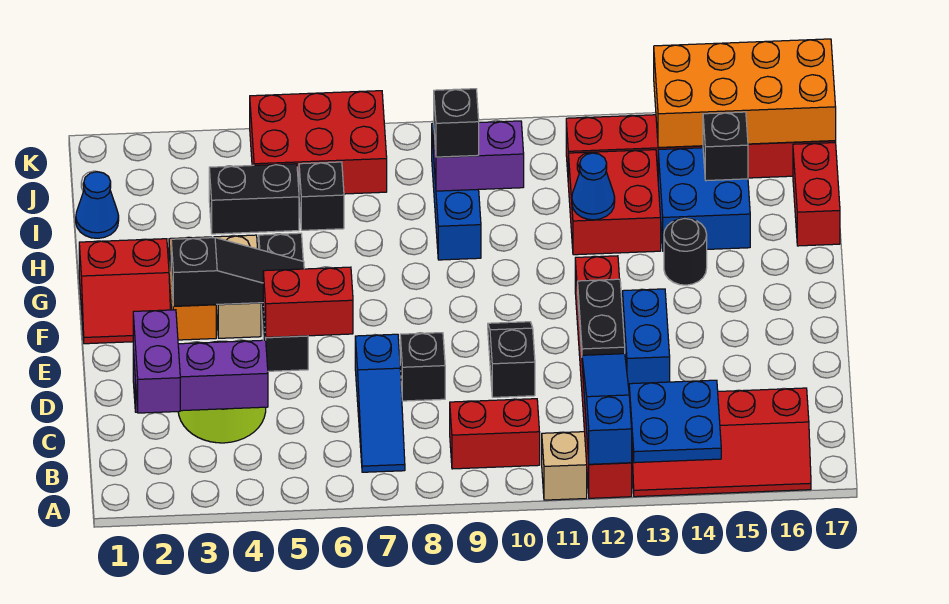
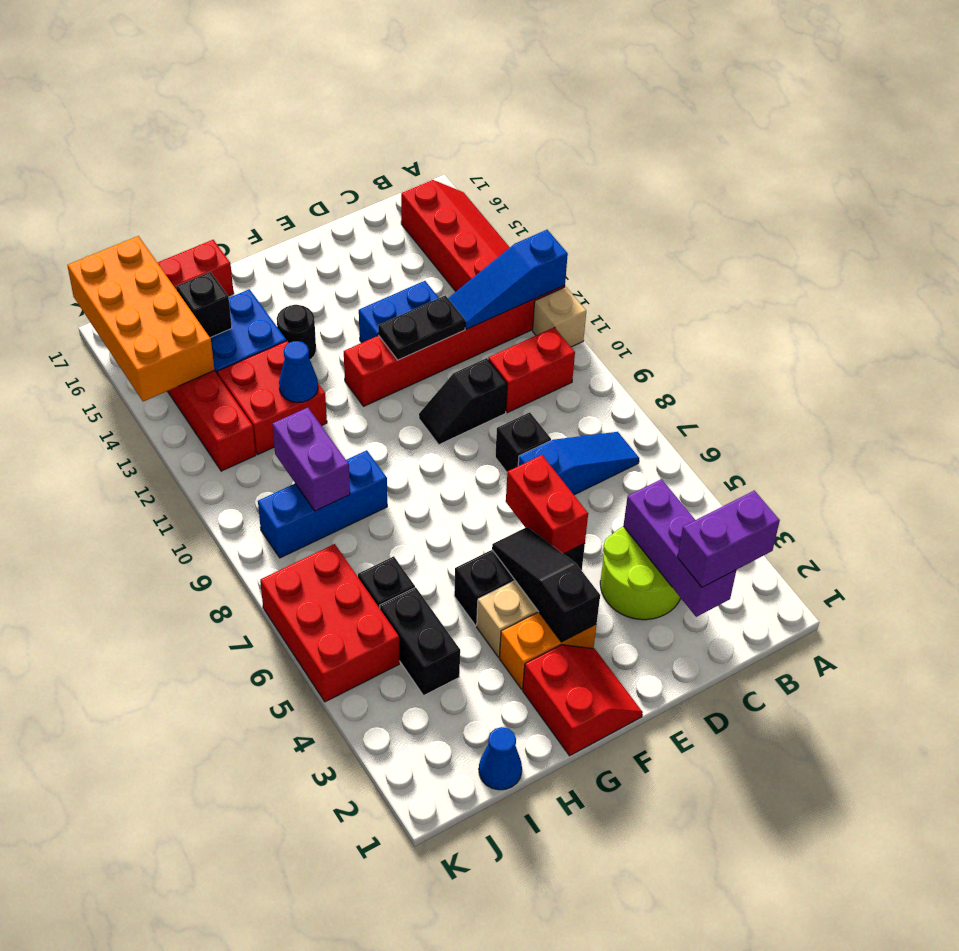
blue plate A13:B14 level 2 -> none
red brick B9:B10 level 1 -> red brick B10:C10 level 1
black brick I9 level 3 -> none

